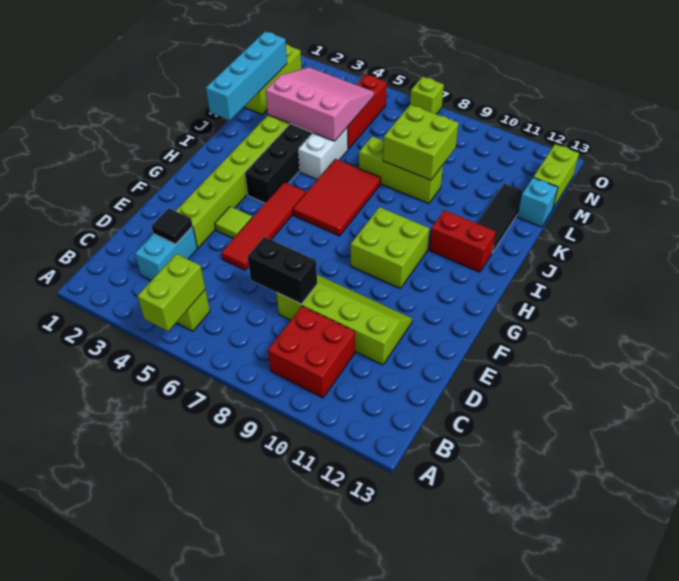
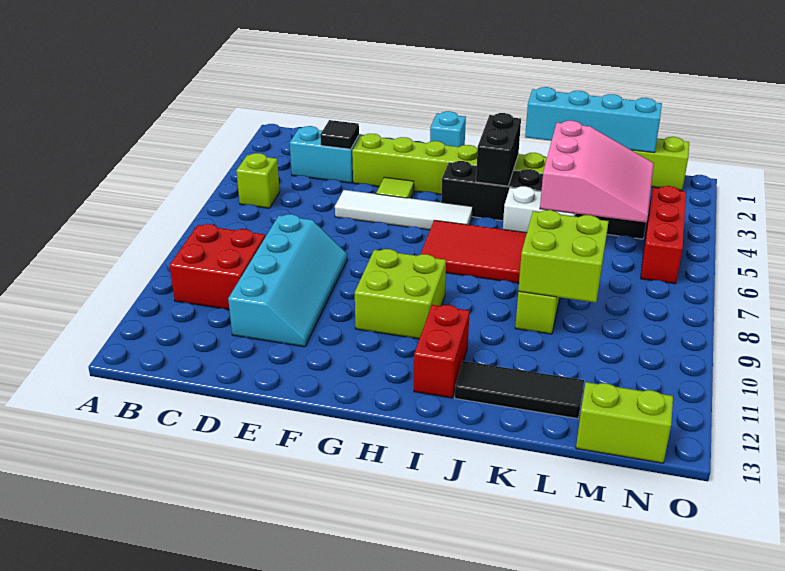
lime brick A5:B5 level 2 -> none
black brick D7:D8 level 2 -> black brick I3:I4 level 2
lime slope D8:E11 level 1 top D -> cyan slope D8:E11 level 1 top D
red tile E5:H5 level 1 -> white tile E5:H5 level 1
red brick L5:N5 level 1 -> red brick N4:N6 level 1
cyan brick L13 level 1 -> cyan brick G1 level 1
lime brick O7 level 1 -> none

